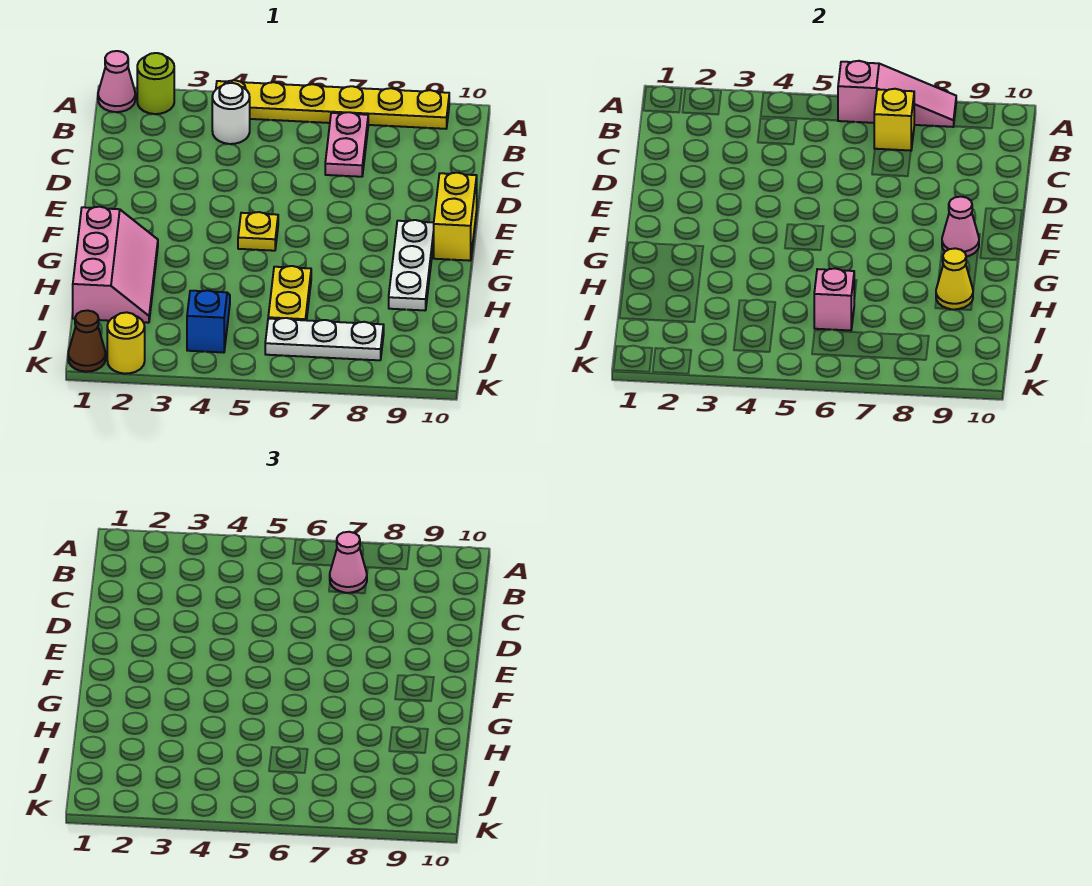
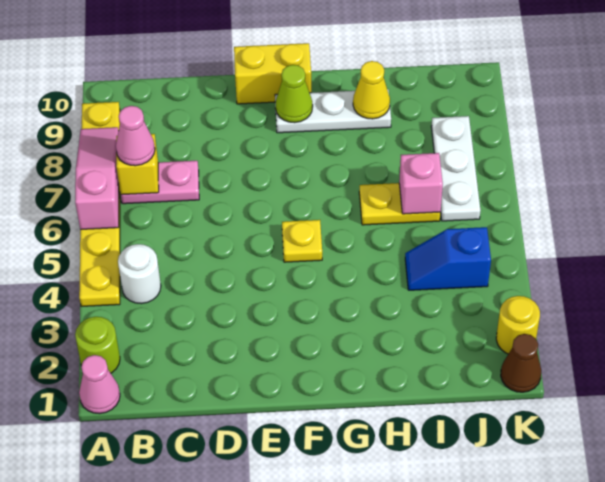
pink cone F9 level 2 -> lime cone F9 level 2
pink slope G1:I2 level 1 top 1 -> none

